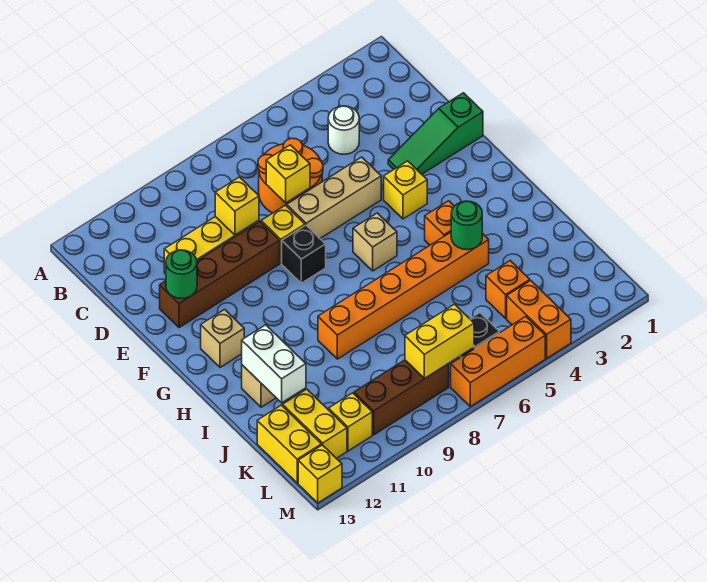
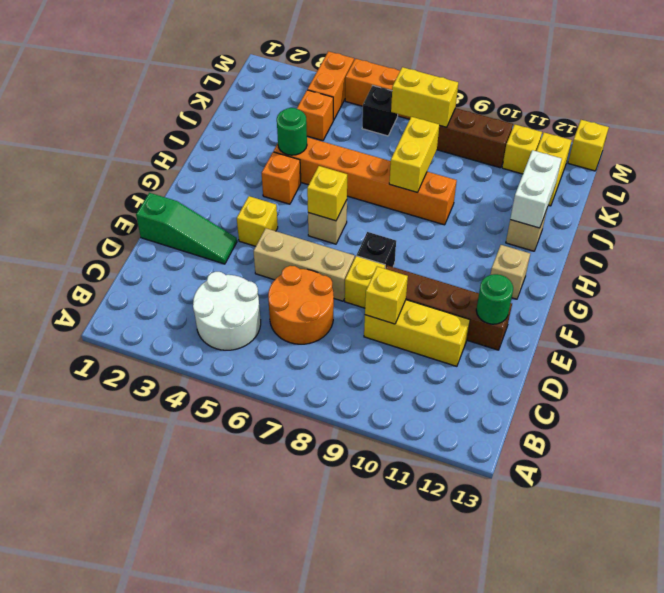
white round brick C4 level 1 -> white round brick B4:C5 level 1
yellow brick D7 level 2 -> yellow brick G6 level 2
yellow brick K13:L13 level 1 -> yellow brick I8:J8 level 2

